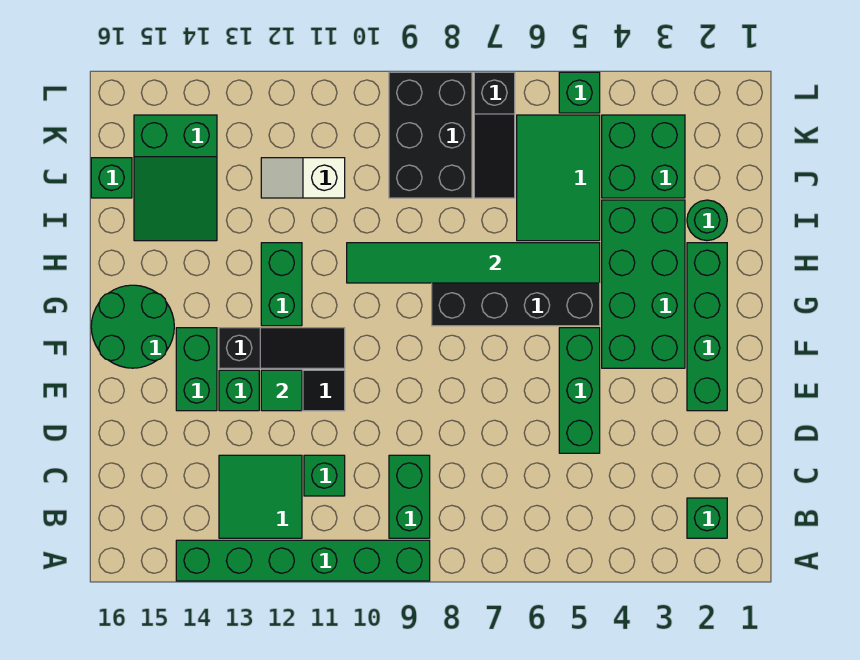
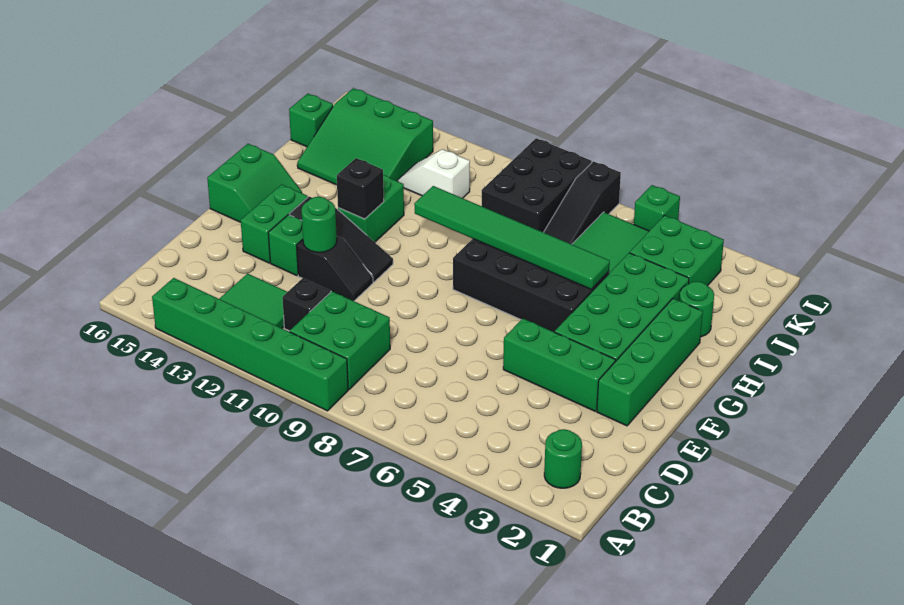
green brick B2 level 1 -> green round brick B2 level 1
green brick B9:C9 level 1 -> green brick B9:C10 level 1
green brick C11 level 1 -> black brick C11 level 1
green brick D5:F5 level 1 -> green brick E3:E5 level 1
green tile E12 level 2 -> green round brick E12 level 2
green round brick F15:G16 level 1 -> green slope F15:G16 level 1 top 16
none -> black brick G12 level 2
green slope I14:K15 level 1 top K -> green slope I13:K15 level 1 top K

